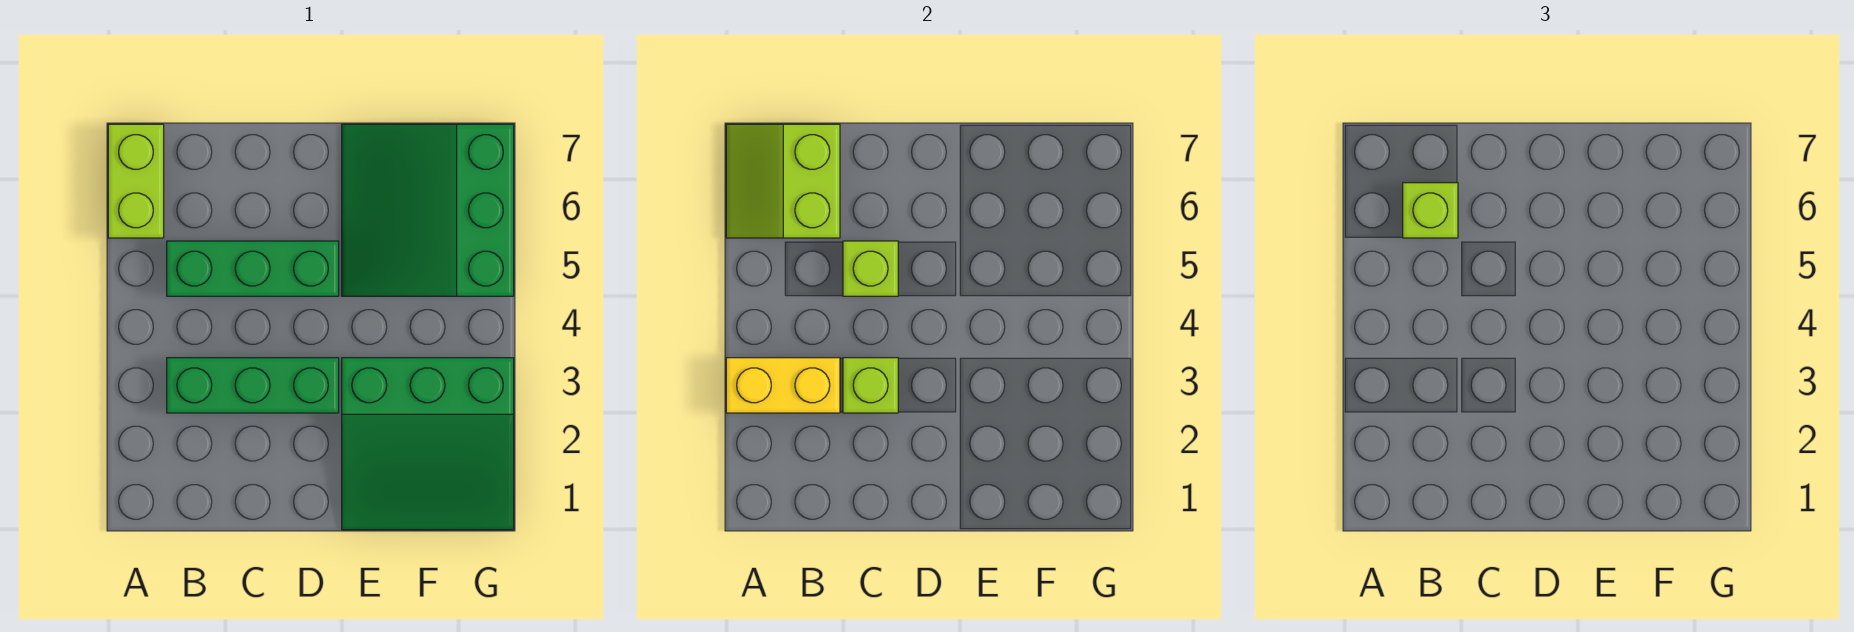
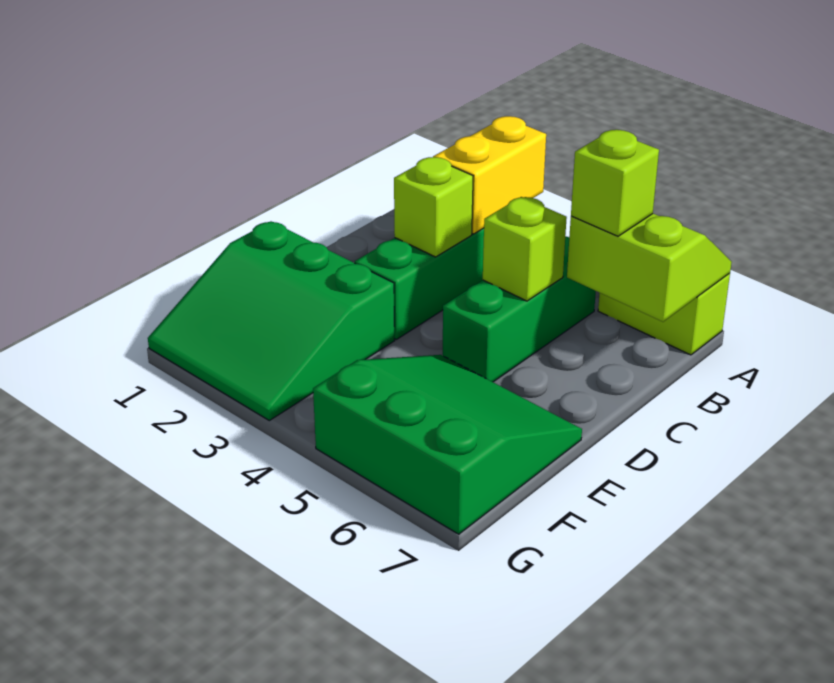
green slope E1:G3 level 1 top 3 -> green slope E1:G3 level 1 top E

